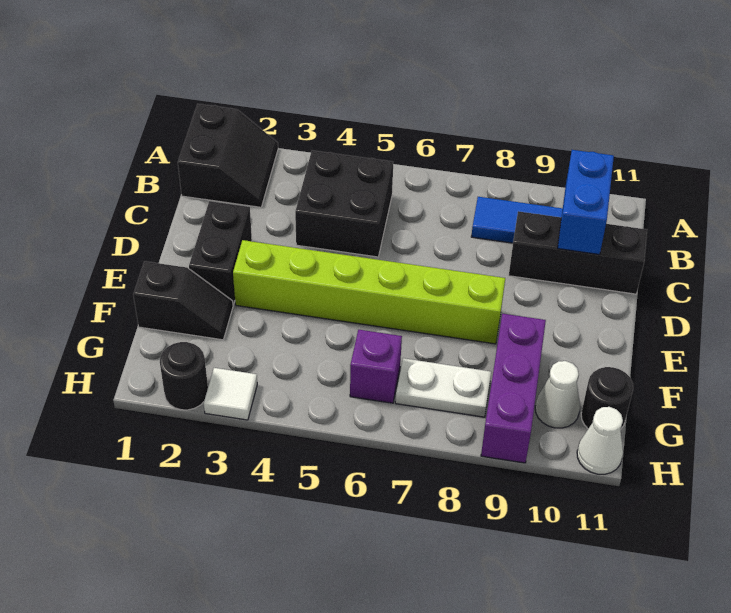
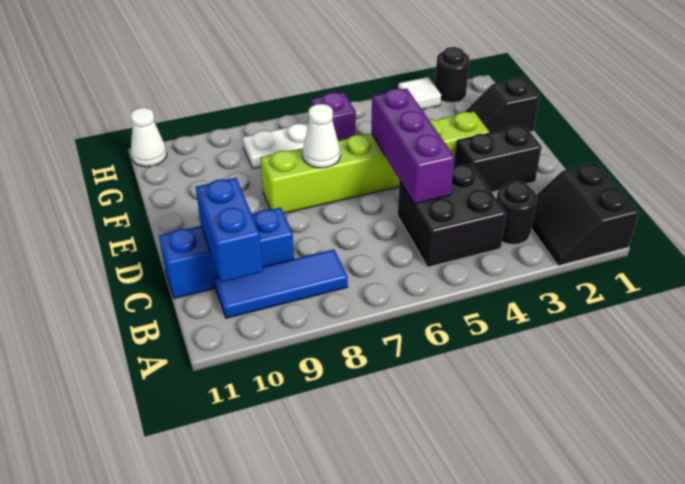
black brick C9:C11 level 1 -> blue brick C9:C11 level 1
black brick D2:E2 level 1 -> black brick D2:D3 level 1
purple brick F9:H9 level 1 -> purple brick C5:E5 level 2
white cone G10 level 1 -> white cone E7 level 2
black round brick G11 level 1 -> black round brick B3 level 1

